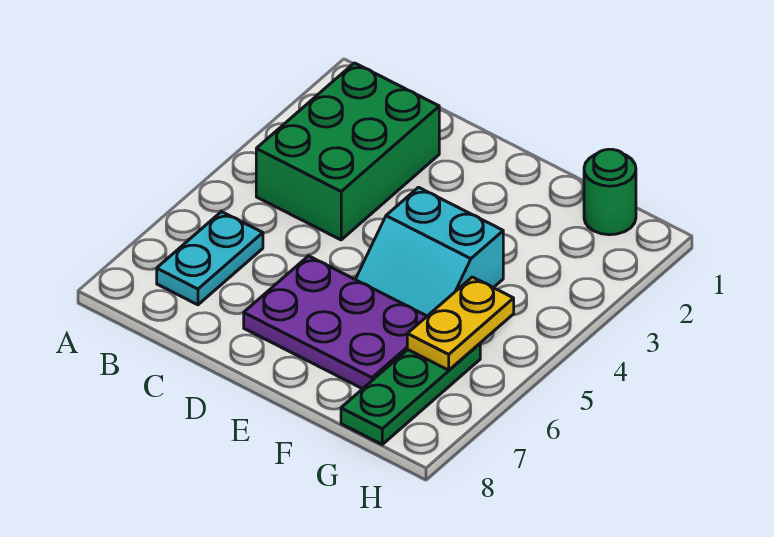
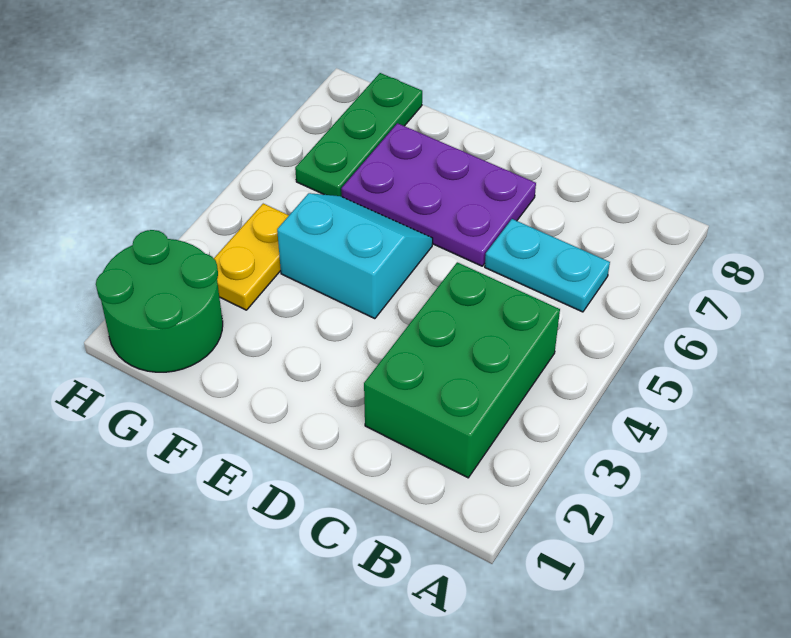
cyan plate B6:B7 level 1 -> cyan plate B6:C6 level 1
green round brick G1 level 1 -> green round brick G1:H2 level 1
yellow plate G5:G6 level 2 -> yellow plate G3:G4 level 1

